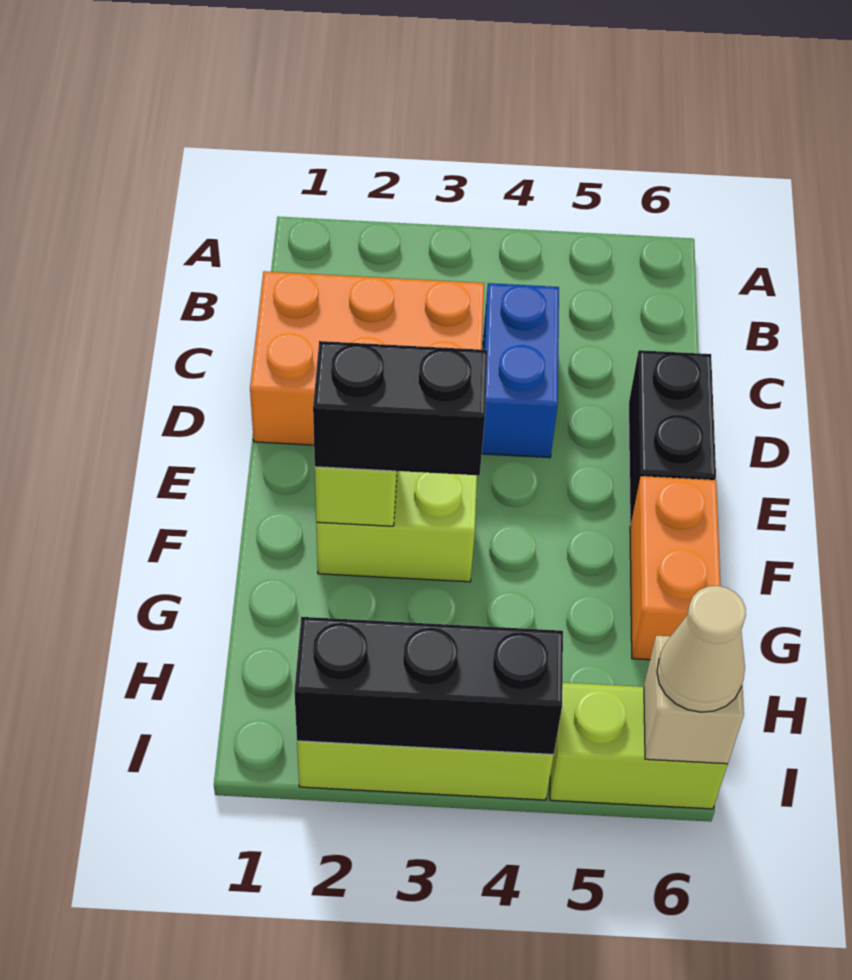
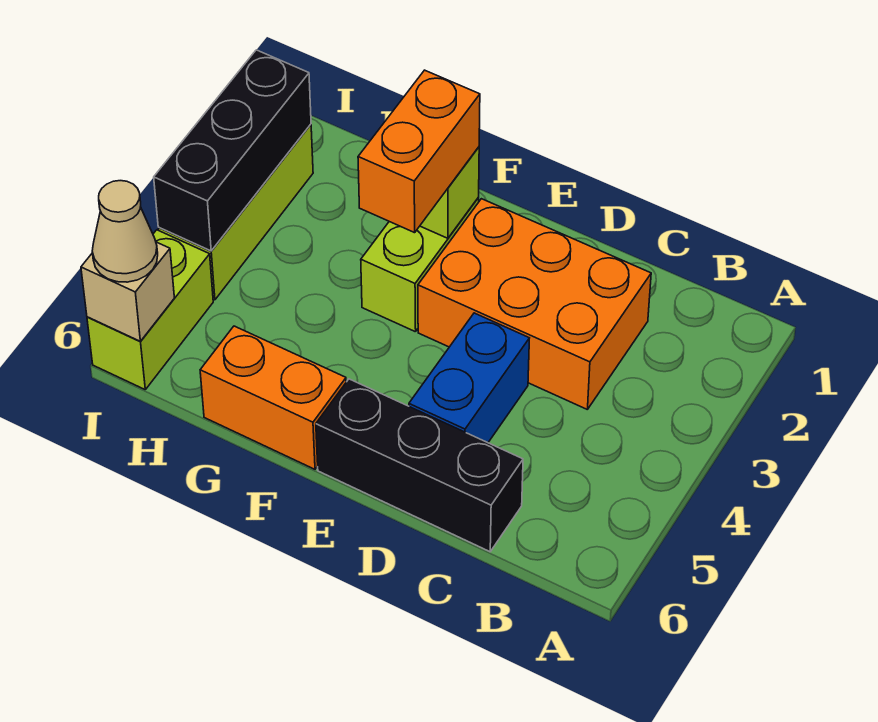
orange brick C1:D3 level 1 -> orange brick C2:E3 level 1
blue brick C4:D4 level 1 -> blue brick D4:D5 level 1
black brick D6:E6 level 1 -> black brick C6:E6 level 1
black brick F2:F3 level 3 -> orange brick F2:F3 level 3

